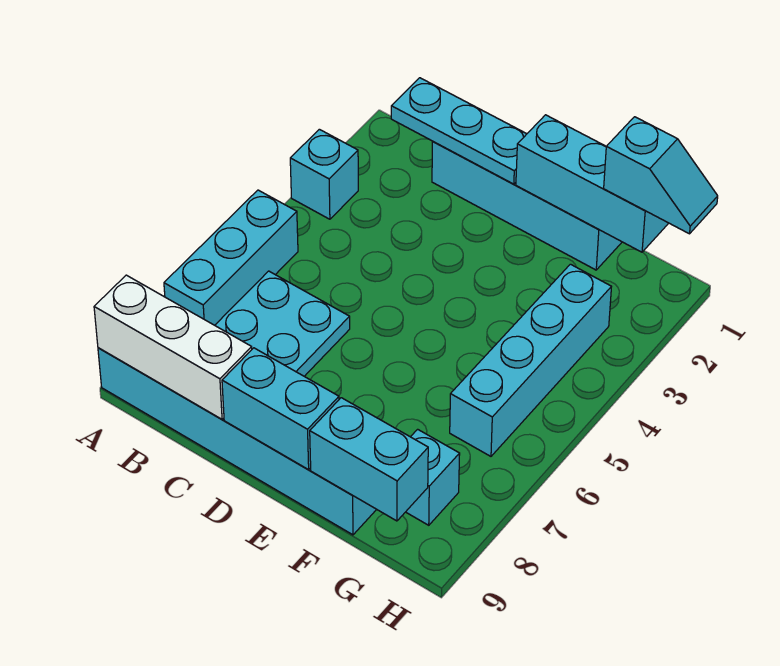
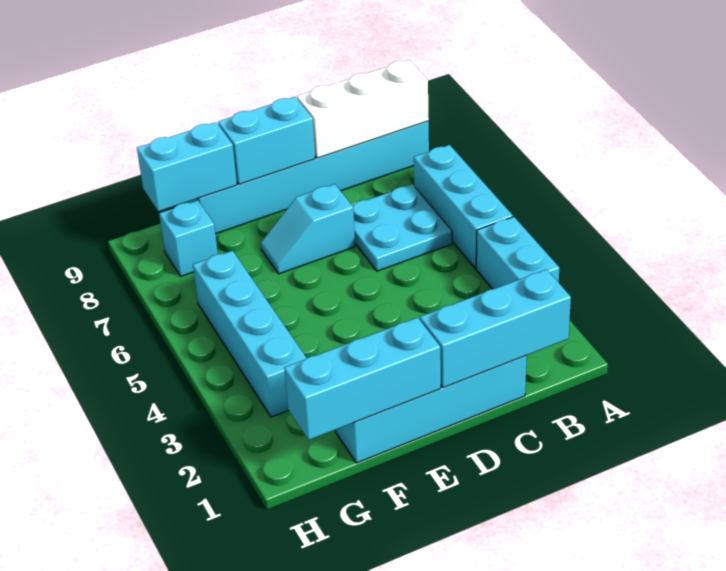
cyan brick A3 level 1 -> cyan brick A3:A4 level 1
cyan plate B1:D1 level 2 -> cyan brick B1:D1 level 2
cyan slope G1:H1 level 3 top G -> cyan slope D7:E7 level 1 top D

